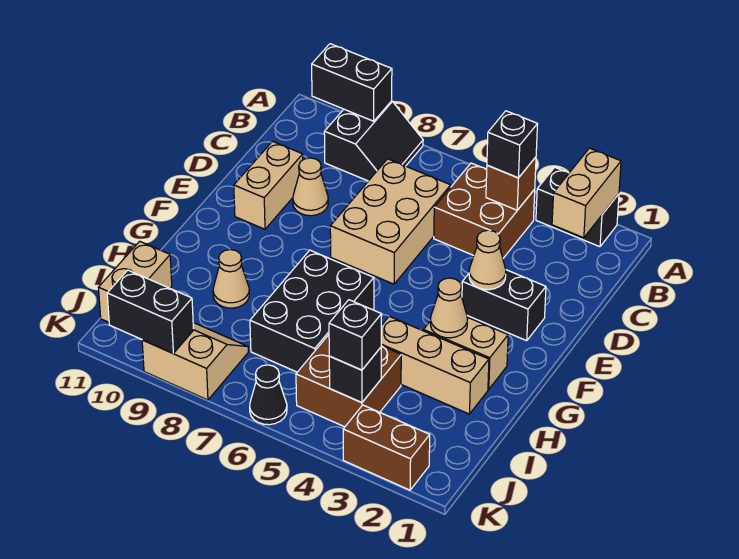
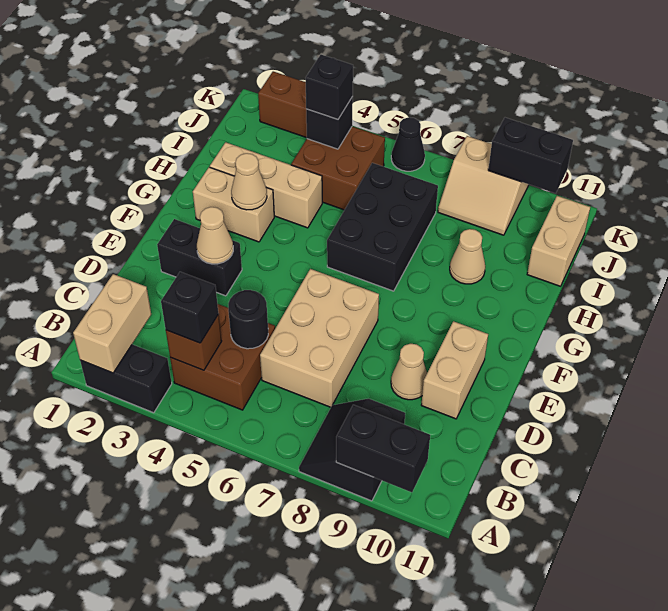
none -> black round brick C5 level 2

